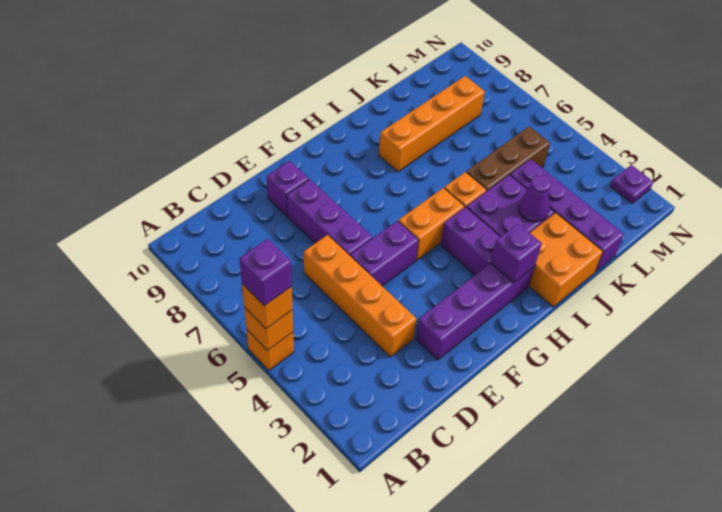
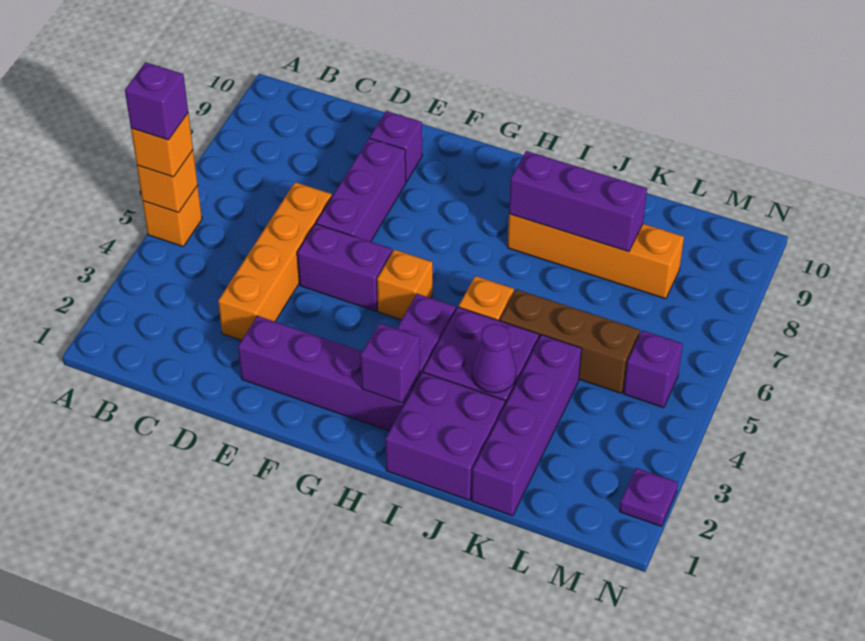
orange brick G5:H5 level 1 -> orange brick G5 level 1
orange brick I1:J2 level 1 -> purple brick I1:J2 level 1
none -> purple brick I8:K8 level 2
none -> purple brick M5 level 1

